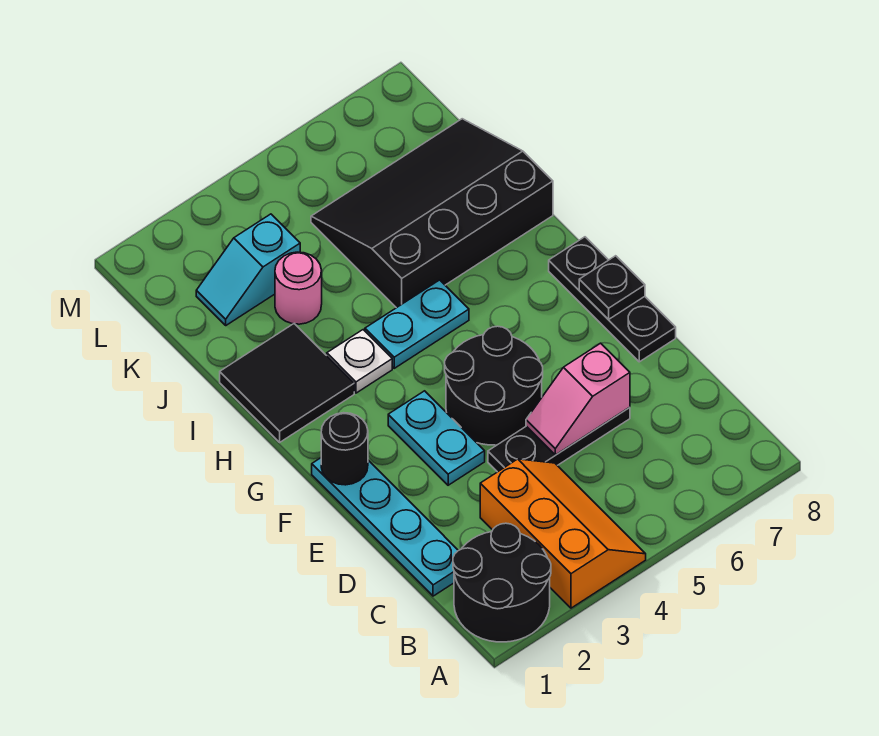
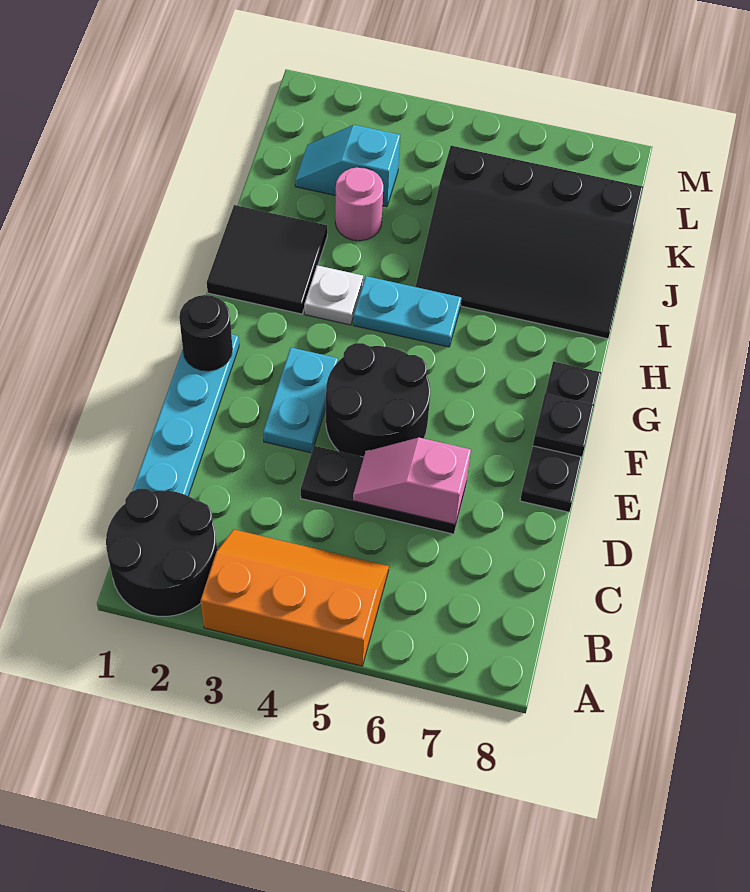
orange slope A3:C4 level 1 top 3 -> orange slope A3:B5 level 1 top A
black slope I5:K8 level 1 top I -> black slope I5:K8 level 1 top K

